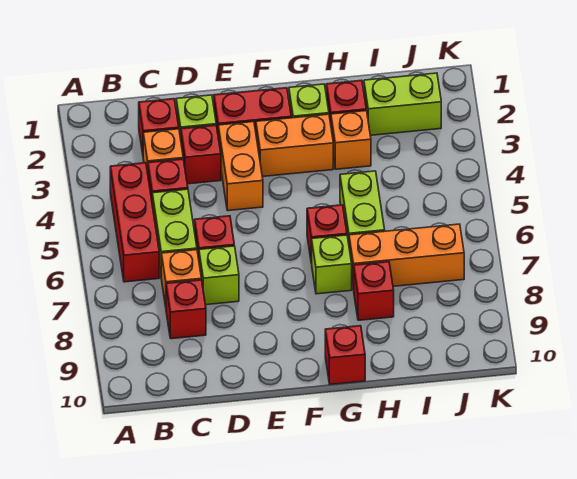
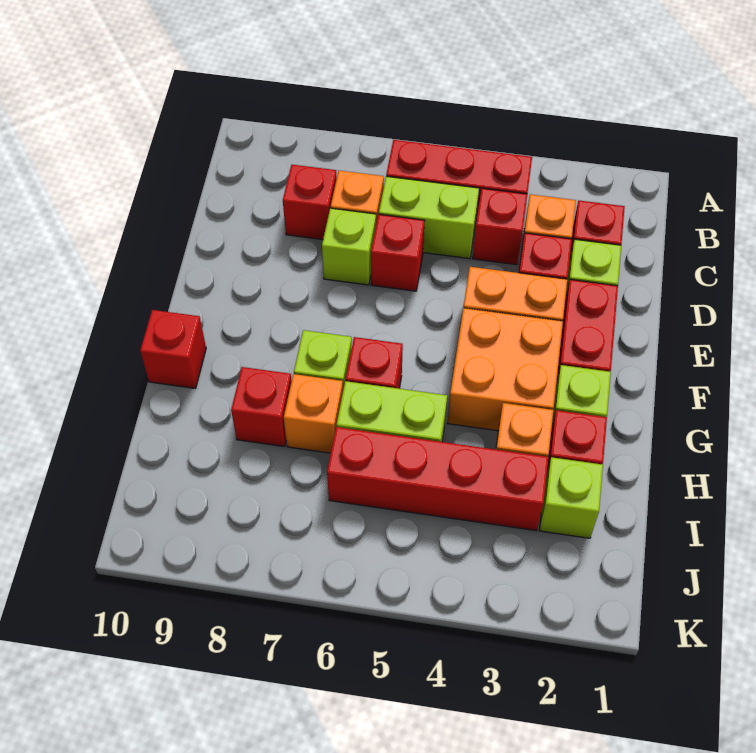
orange brick F3:G3 level 1 -> orange brick F3:G4 level 1
orange brick H7:J7 level 1 -> orange brick H7 level 1
lime brick I2:J2 level 1 -> lime brick I2 level 1
none -> red brick I3:I6 level 1

